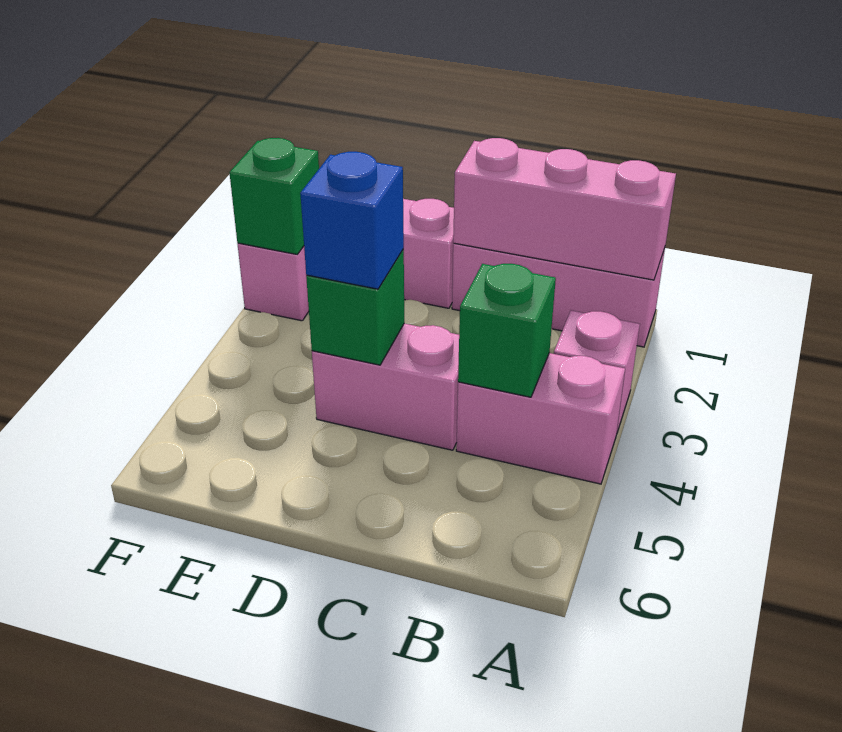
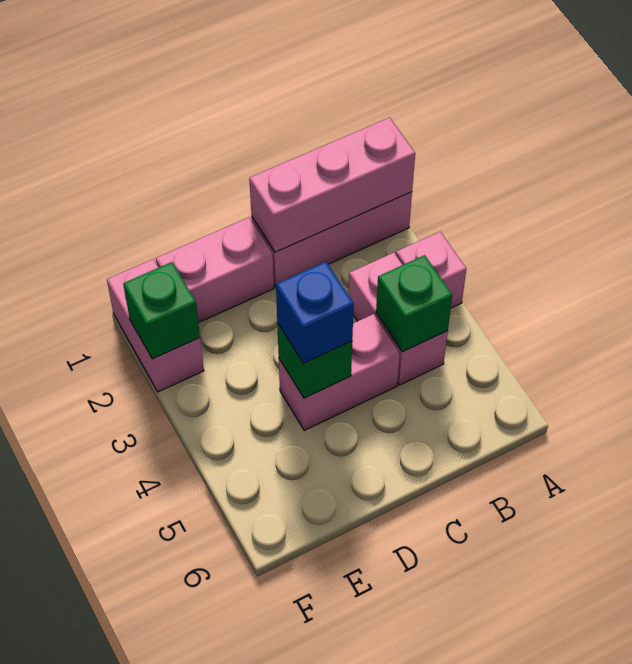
pink brick A4:B4 level 1 -> pink brick B3:B4 level 1

